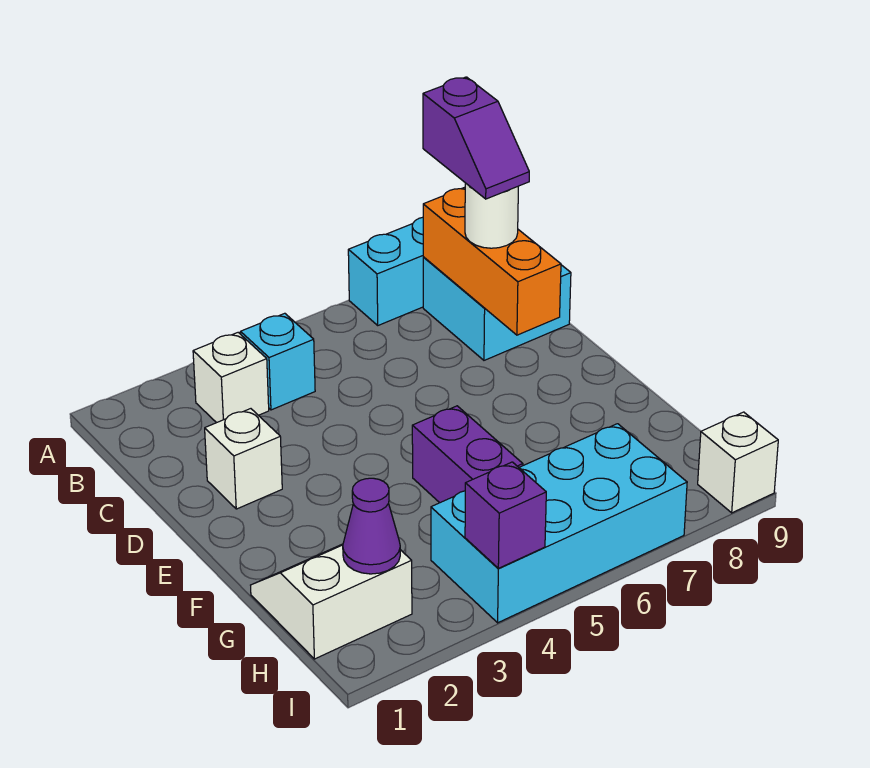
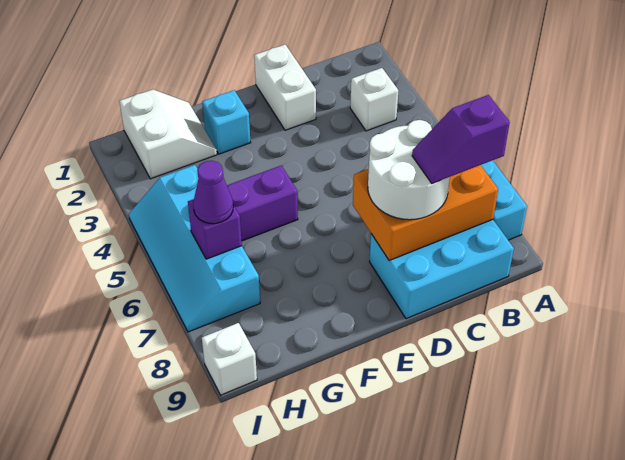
cyan brick B4 level 1 -> cyan brick F2 level 1
cyan brick B8:C9 level 1 -> cyan brick B8:D9 level 1
orange brick B8:D8 level 2 -> orange brick B7:D8 level 2
white round brick C8 level 3 -> white round brick C7:D8 level 3
white brick D2 level 1 -> white brick D1:D2 level 1
purple cone H2 level 2 -> purple cone H6 level 3
cyan brick H4:I7 level 1 -> cyan slope H4:I7 level 1 top H
purple brick I4 level 2 -> purple brick H6 level 2

